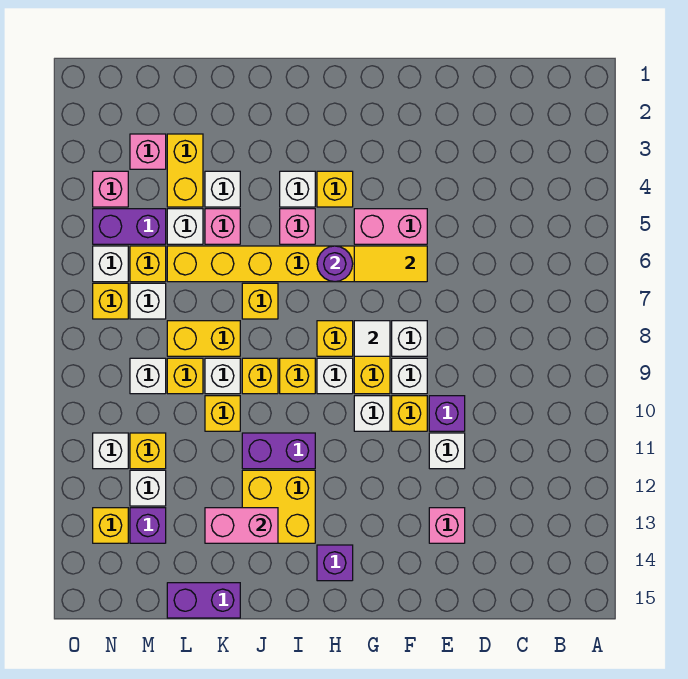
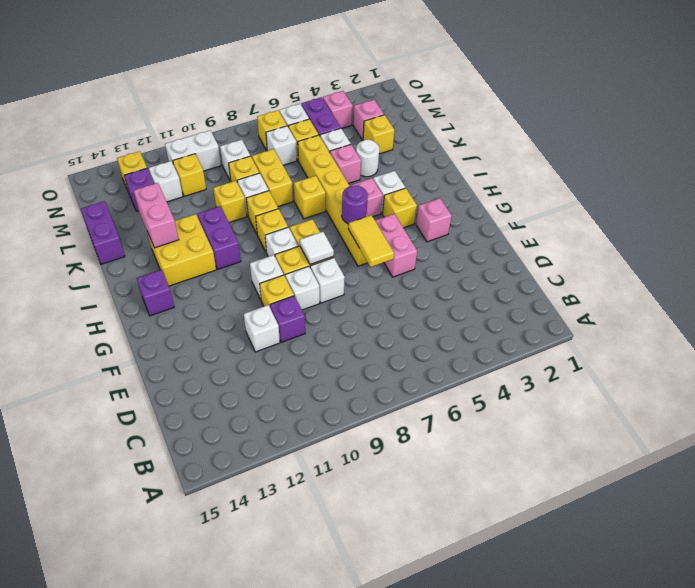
pink brick E13 level 1 -> pink brick G3 level 1
white brick K4 level 1 -> white round brick K4 level 1
yellow brick L3:L4 level 1 -> yellow brick L3 level 1
white brick N11 level 1 -> white brick N10:N11 level 1

